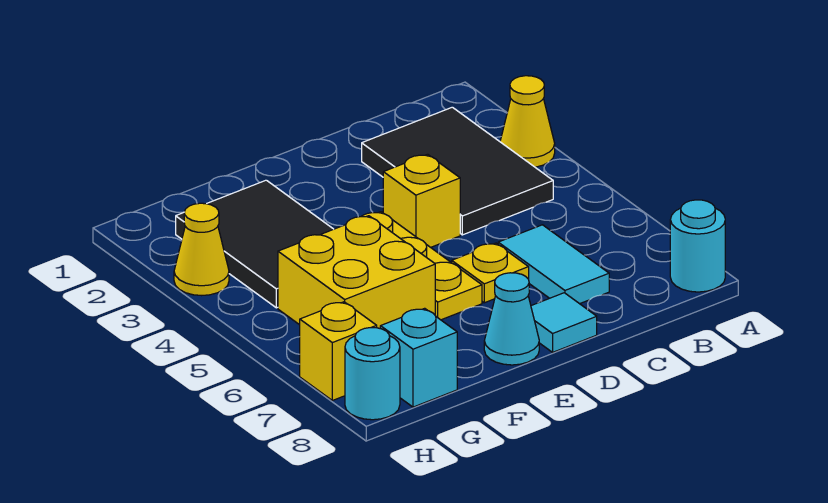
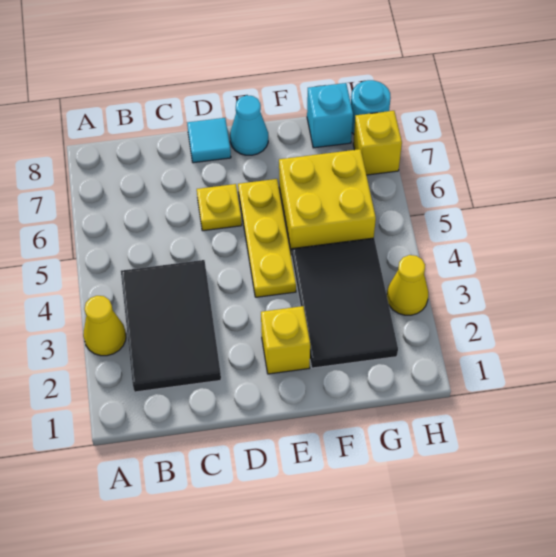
cyan round brick A8 level 1 -> none
cyan tile C6:C7 level 1 -> none
yellow brick D4 level 1 -> yellow brick E2 level 1

